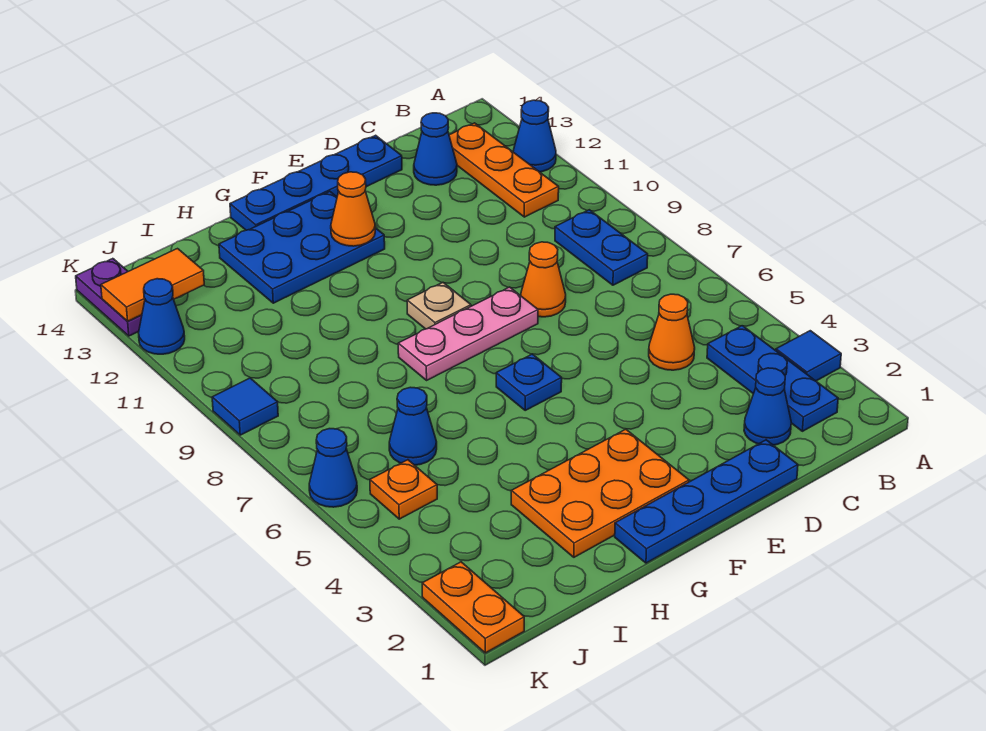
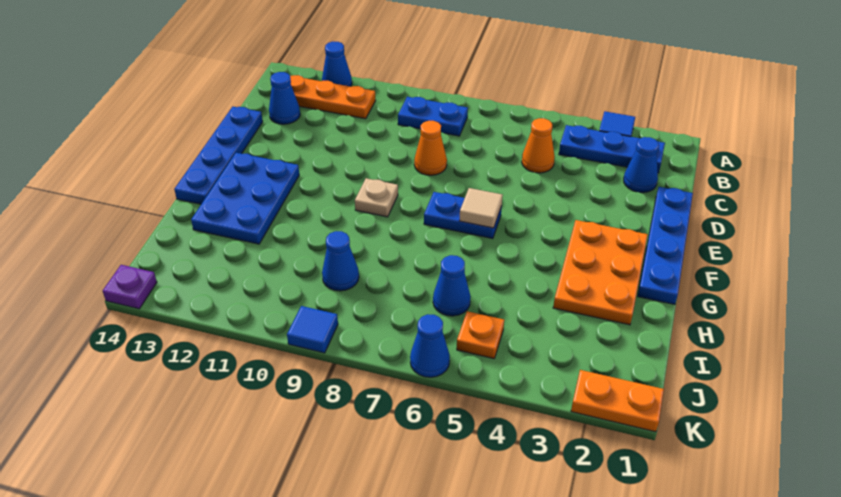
pink plate E8:G8 level 1 -> none
blue plate F6 level 1 -> blue plate F6:F7 level 1
none -> tan tile F6 level 2
orange cone F12 level 2 -> none
orange tile J13:K13 level 2 -> none
blue cone K12 level 1 -> blue cone I9 level 1
purple plate K13:K14 level 1 -> purple plate K14 level 1

